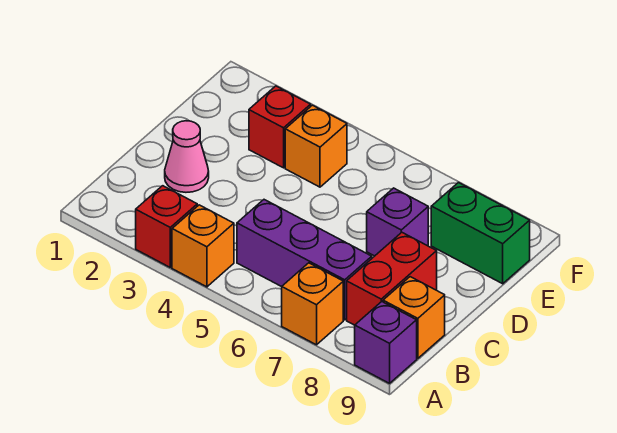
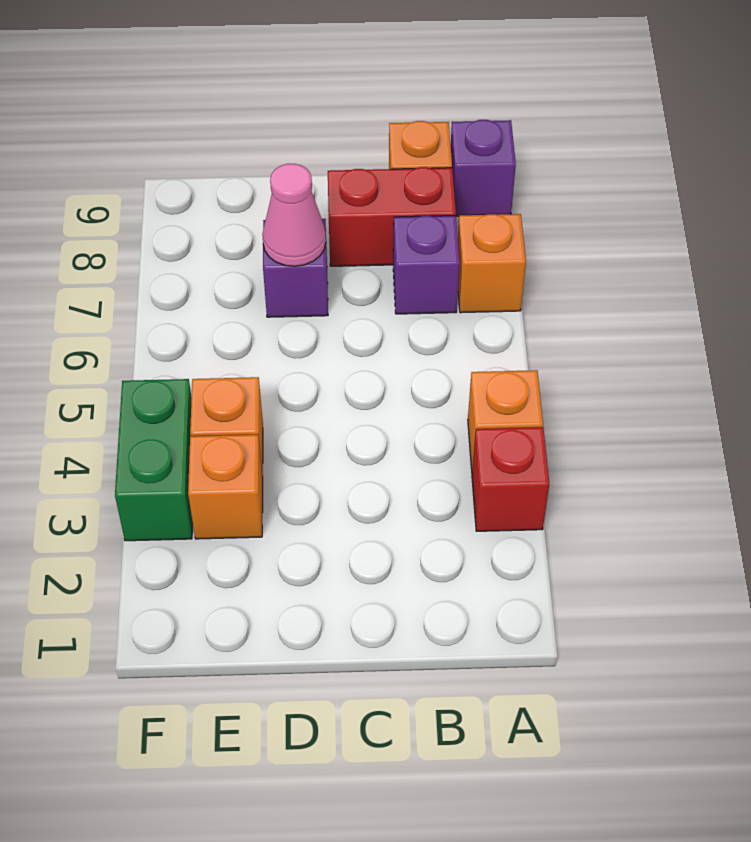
purple brick B5:B7 level 1 -> purple brick B7 level 1
pink cone C2 level 1 -> pink cone D7 level 2
red brick E3 level 1 -> orange brick E3 level 1
green brick E8:E9 level 1 -> green brick F3:F4 level 1

